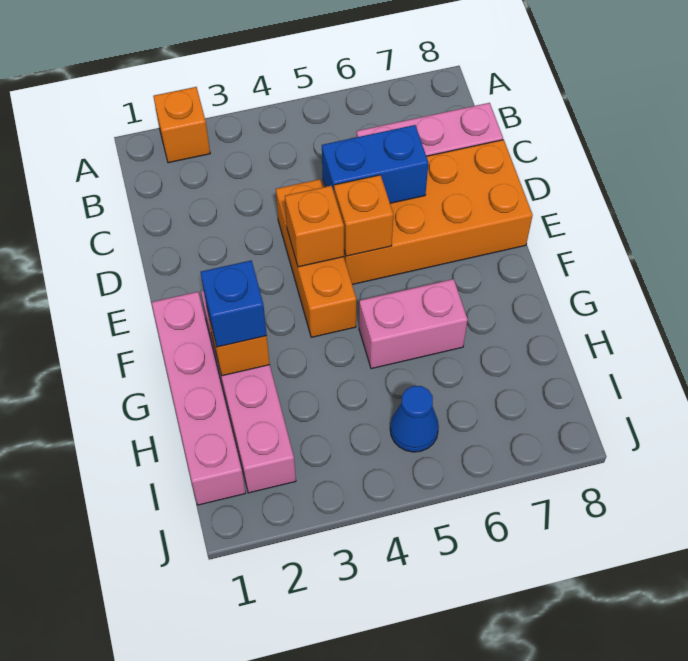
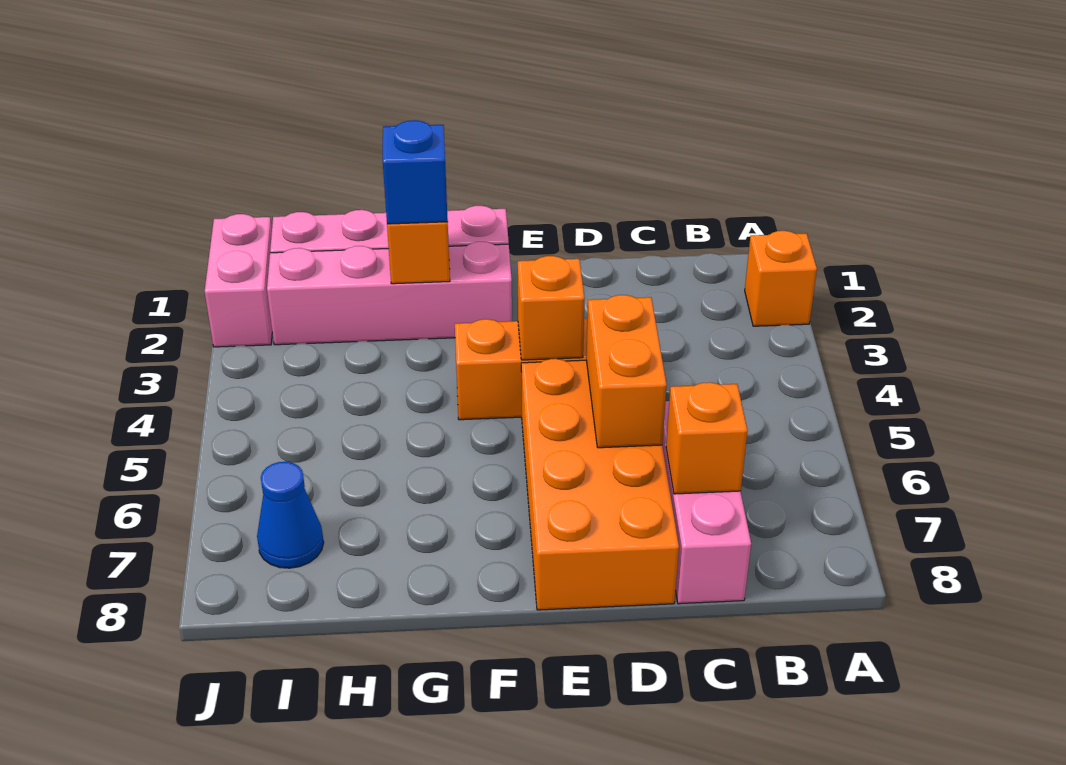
blue brick D5:D6 level 2 -> orange brick D5:D6 level 2
orange brick E5 level 2 -> orange brick C7 level 2
pink brick G5:G6 level 1 -> pink brick J1:J2 level 1
blue cone I5 level 1 -> blue cone I7 level 1

